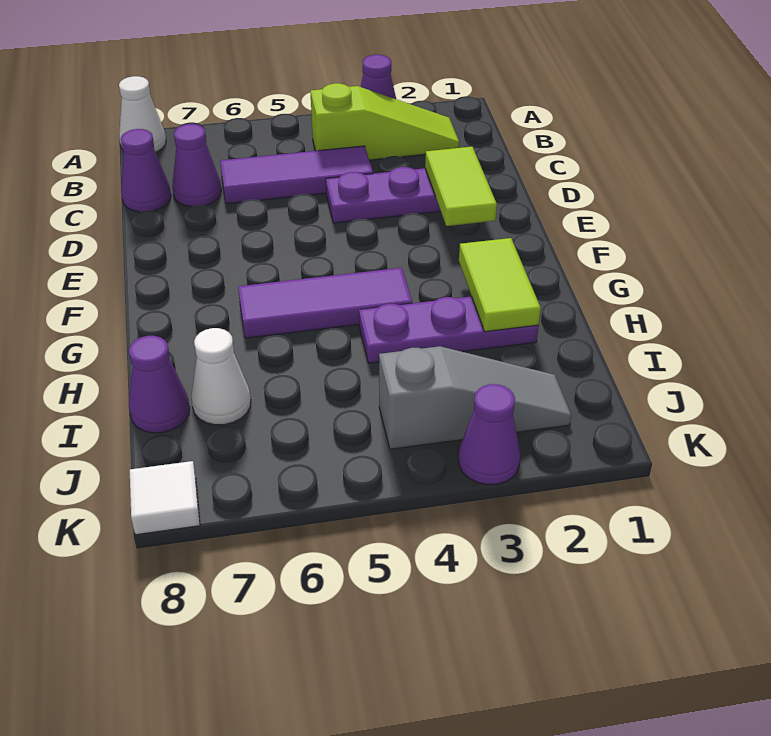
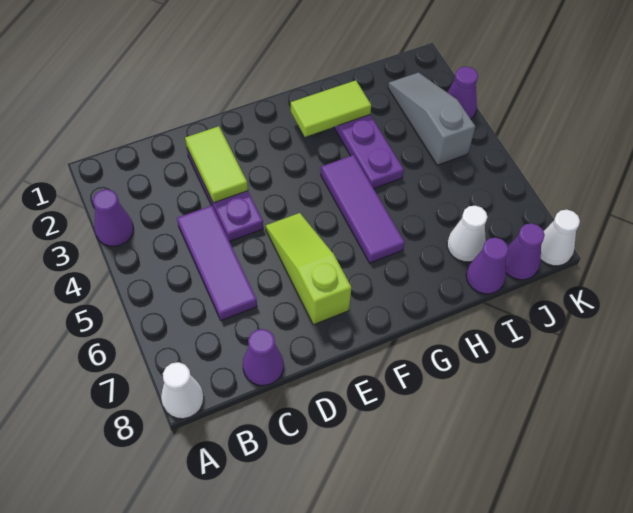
lime slope B2:B4 level 1 top 4 -> lime slope E5:E7 level 1 top 7
purple cone C7 level 1 -> purple cone J8 level 1
lime tile D2:E2 level 2 -> lime tile D2:D3 level 2
white tile K8 level 1 -> white cone K8 level 1

